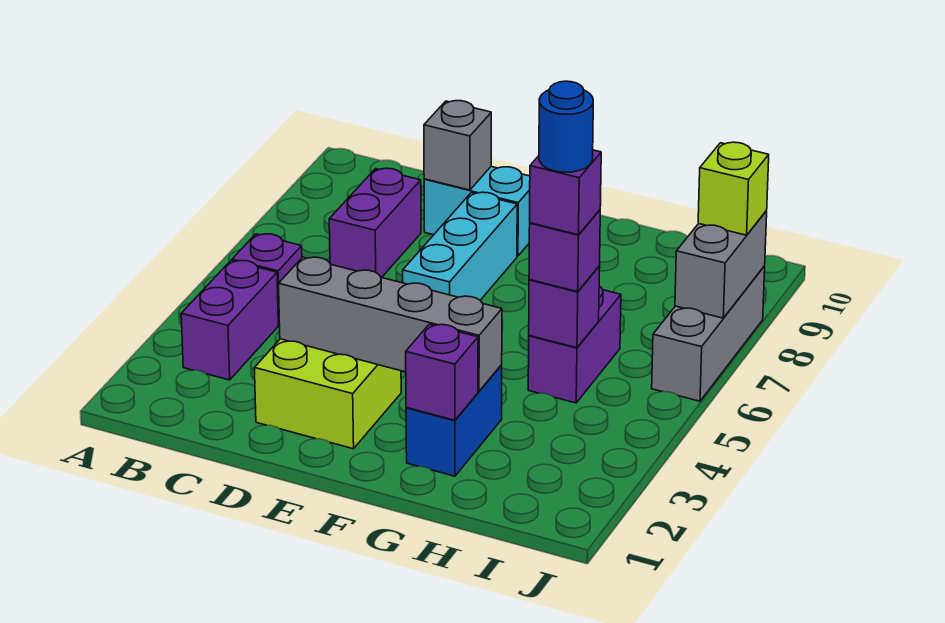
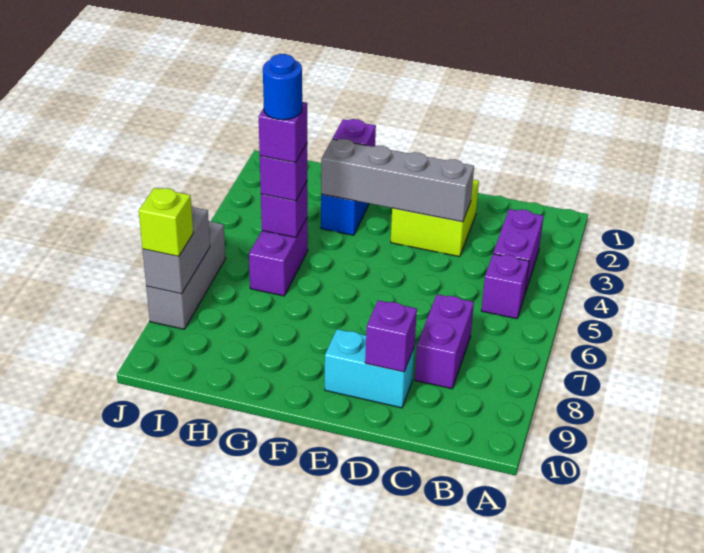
grey brick D9 level 2 -> purple brick D9 level 2
cyan brick E6:E8 level 1 -> none

